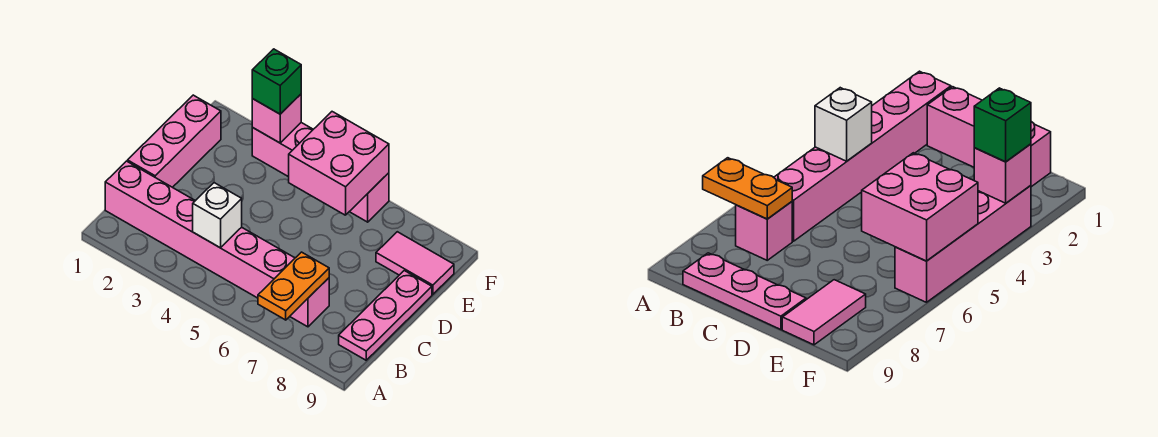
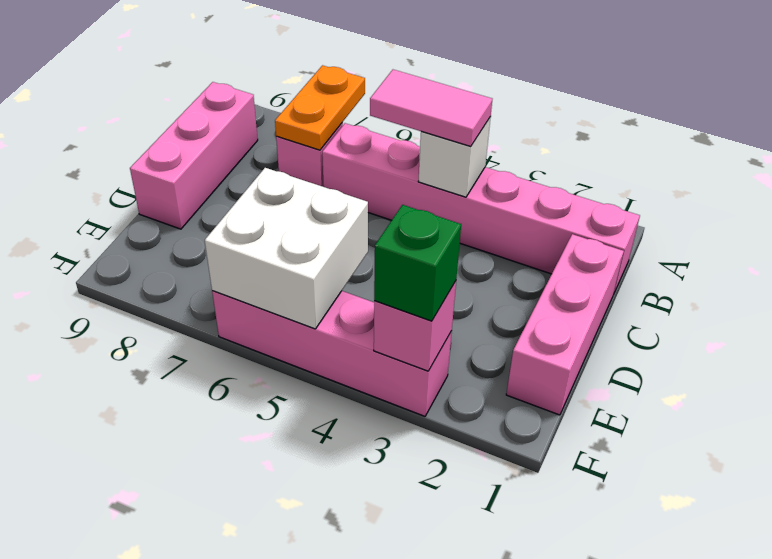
pink plate B9:D9 level 1 -> pink brick B9:D9 level 1
pink brick E5:F6 level 2 -> white brick E5:F6 level 2
pink tile E8:E9 level 1 -> pink tile B4:B5 level 3

